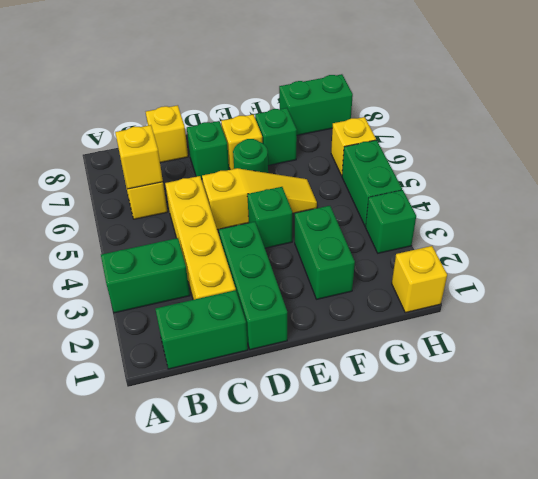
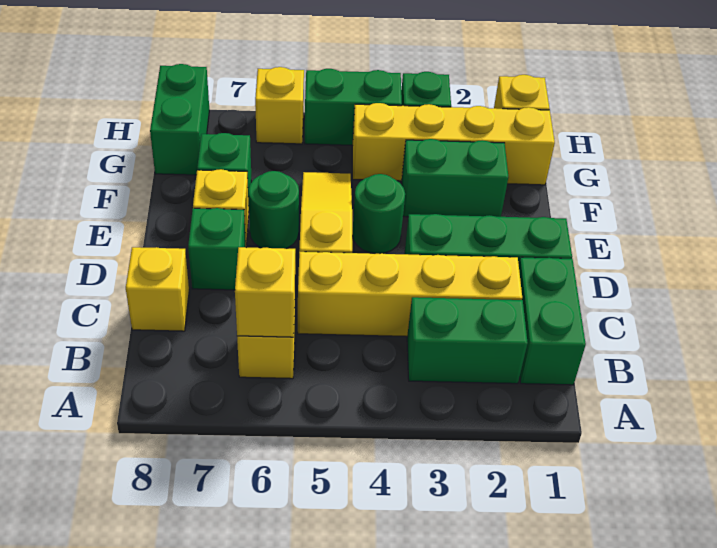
green brick A3:B3 level 1 -> green brick B2:B3 level 1
green brick E4 level 1 -> green round brick E4 level 1
none -> yellow brick G1:G4 level 1

